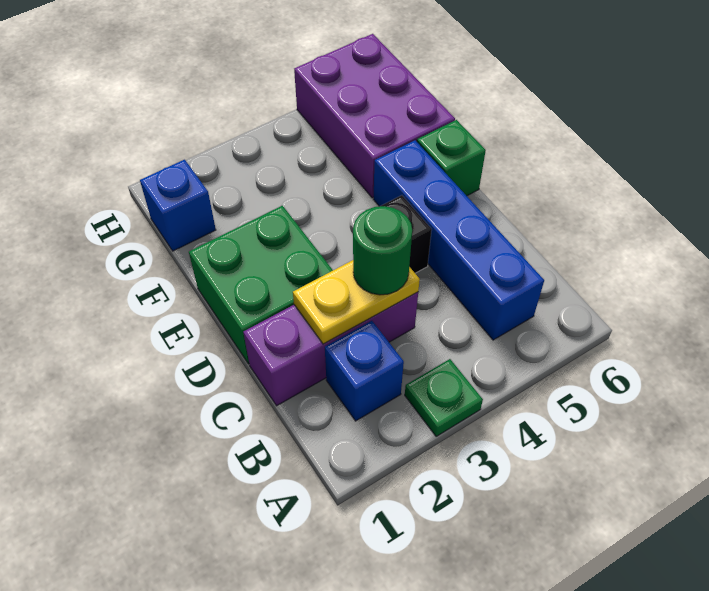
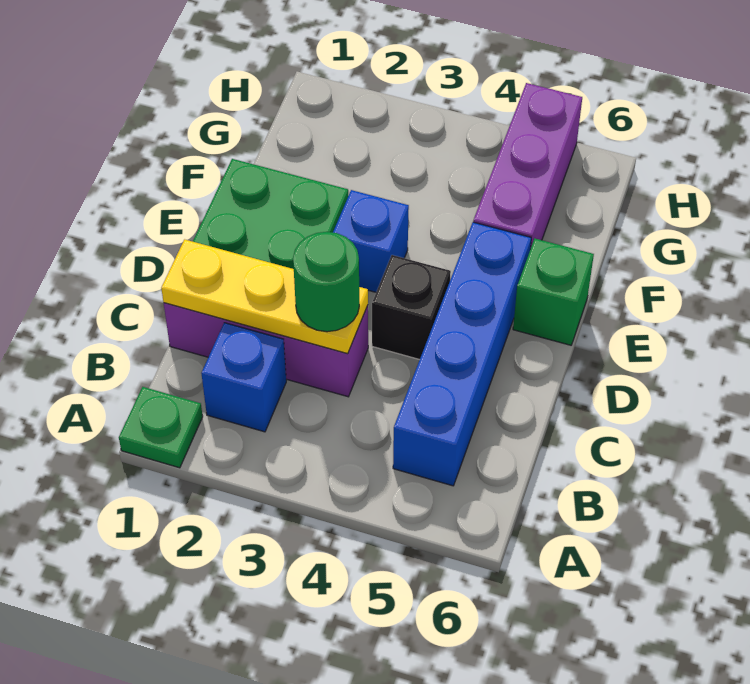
green plate A3 level 1 -> green plate A1 level 1
yellow plate C2:C3 level 2 -> yellow plate C1:C3 level 2
purple brick F5:H6 level 1 -> purple brick F5:H5 level 1
blue brick G1 level 1 -> blue brick E3 level 1

